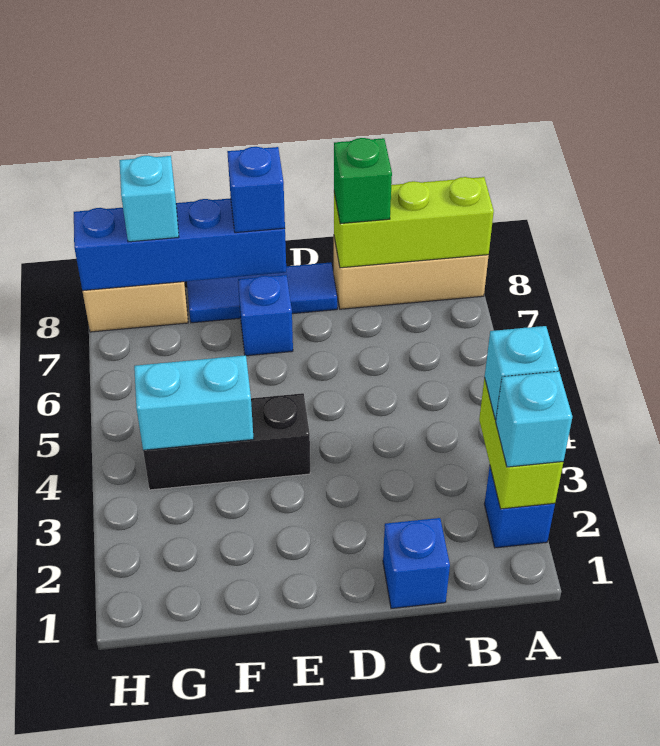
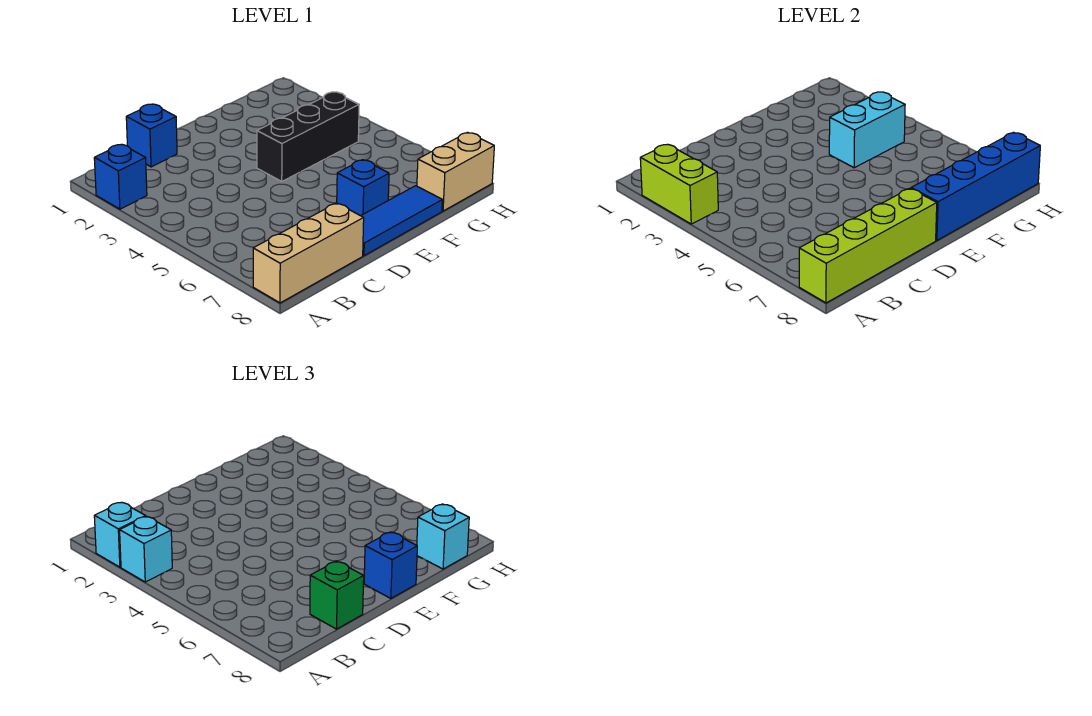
lime brick A8:C8 level 2 -> lime brick A8:D8 level 2

